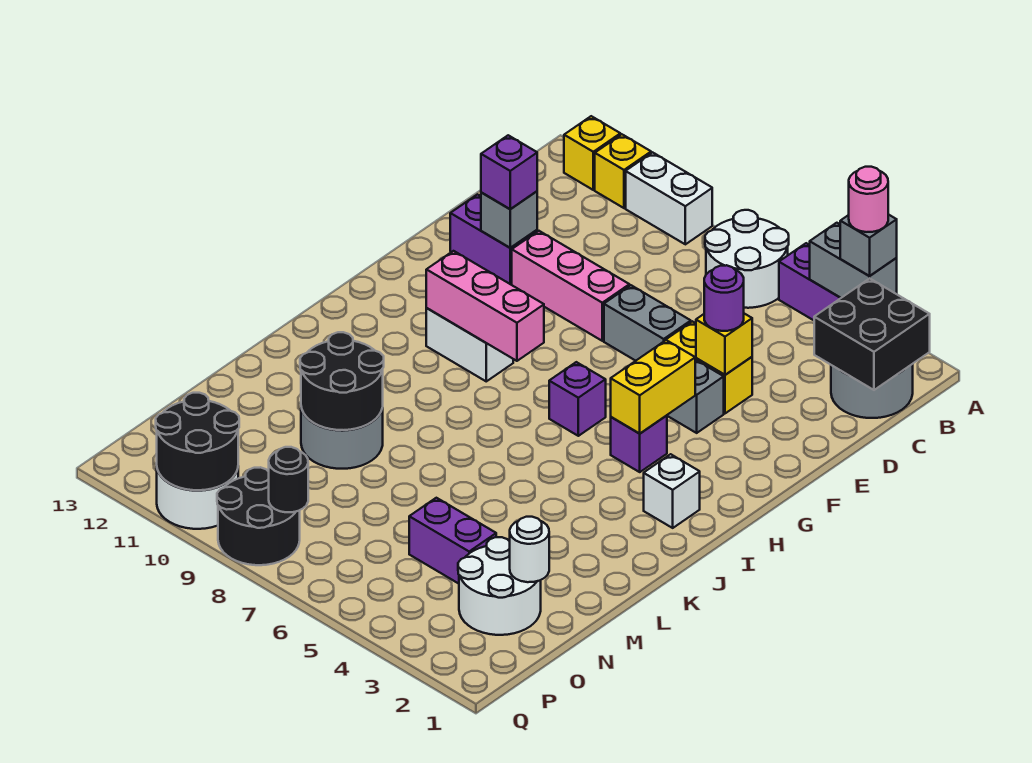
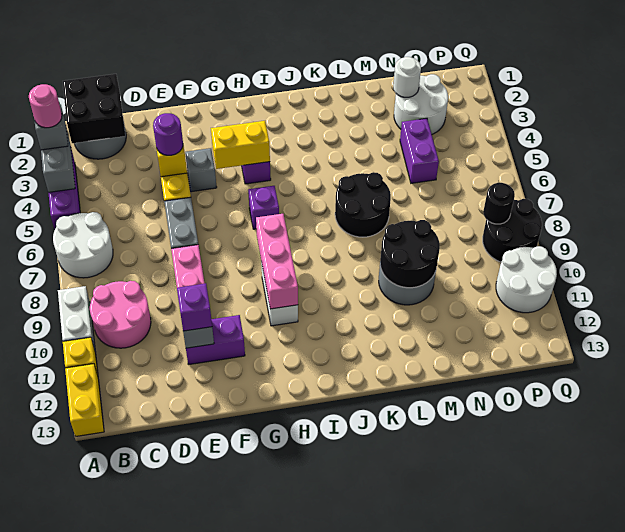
yellow brick A12 level 1 -> yellow brick A12:A13 level 1
none -> pink round brick B9:C10 level 1
purple brick E11:E12 level 1 -> purple brick E11:F11 level 1
white brick I2 level 1 -> none
black round brick P10:Q11 level 2 -> black round brick K6:L7 level 1

